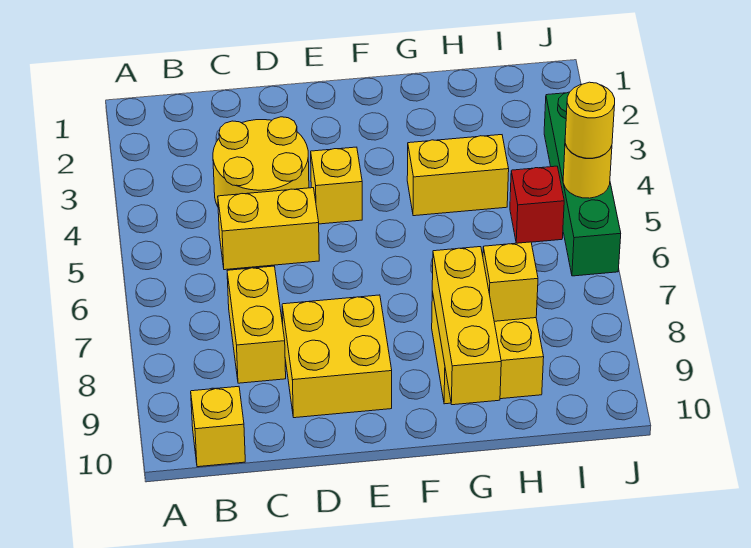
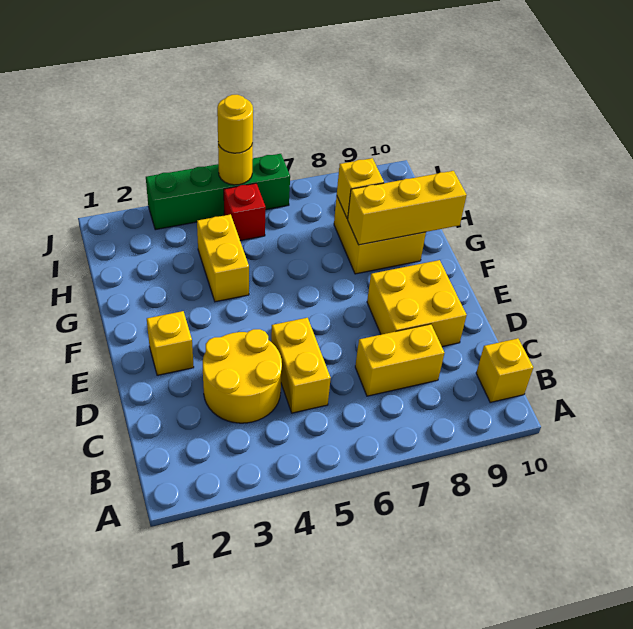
yellow brick E4 level 1 -> yellow brick E2 level 1

